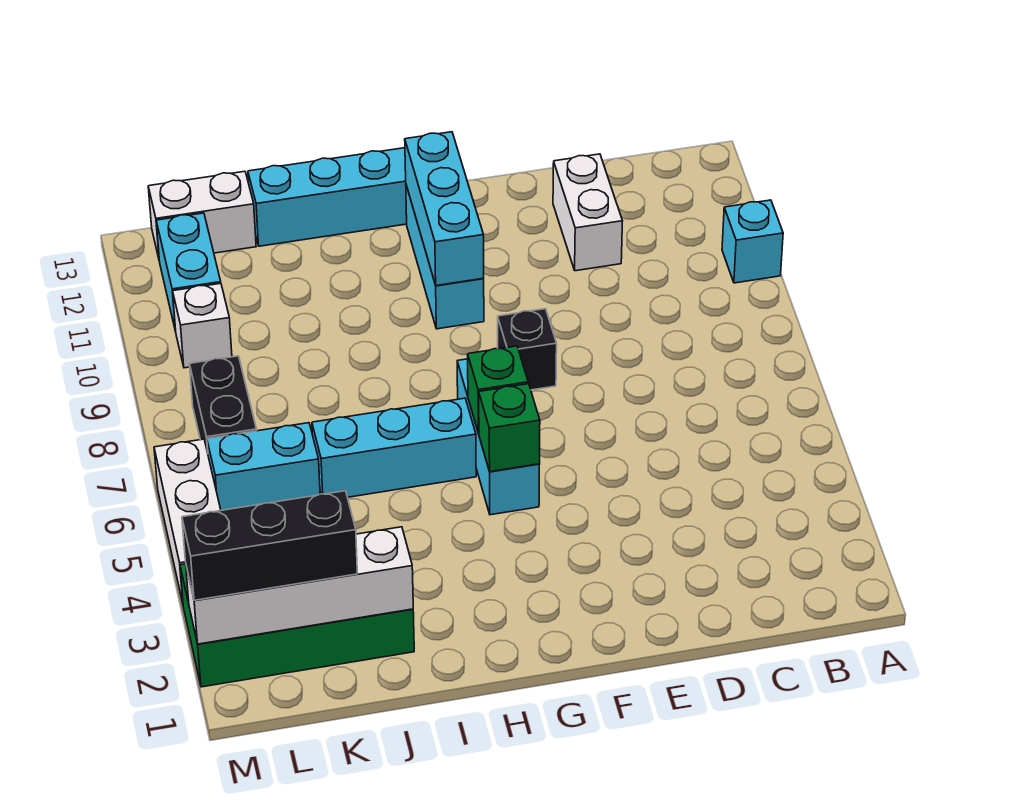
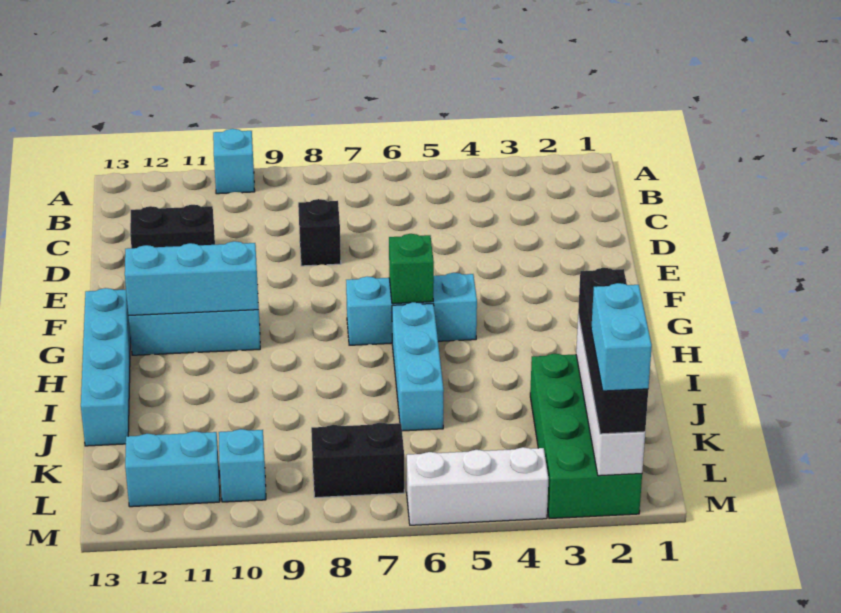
white brick D11:D12 level 1 -> black brick D11:D12 level 1
black brick F8 level 1 -> black brick D8 level 1
green brick G5 level 2 -> none
black brick K2:M2 level 3 -> black brick J2:M2 level 3
cyan brick K6:L6 level 1 -> cyan brick L2:M2 level 4
white brick K13:L13 level 1 -> none
white brick L10 level 1 -> cyan brick L10 level 1

